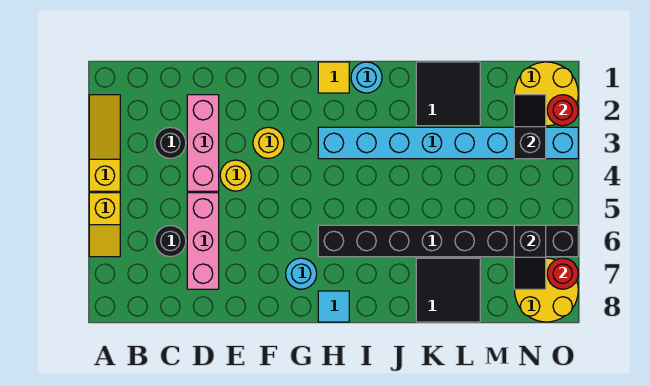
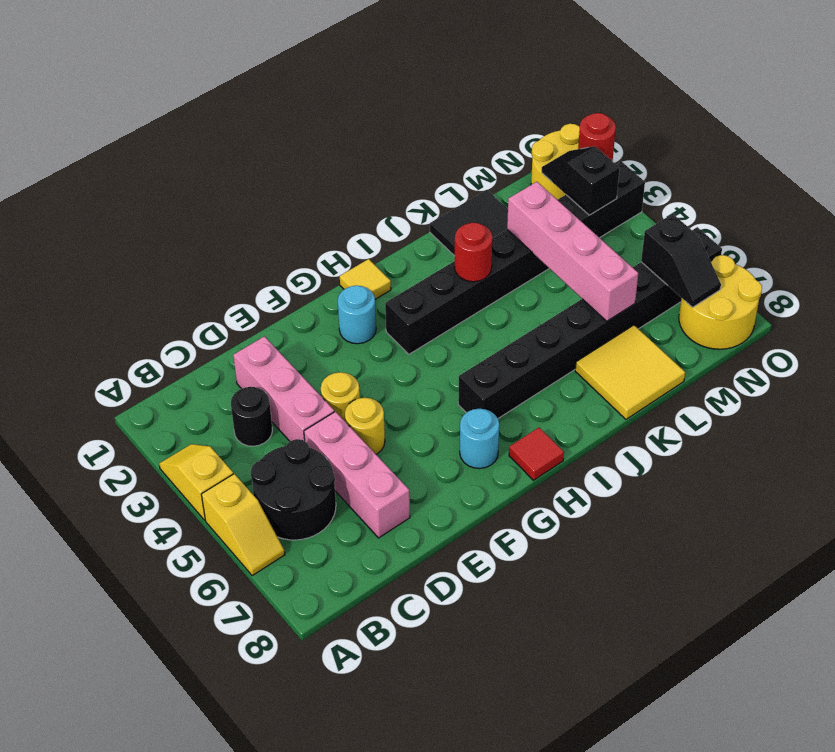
yellow slope A2:A4 level 1 top 4 -> yellow slope A3:A4 level 1 top 4
black round brick C6 level 1 -> black round brick B5:C6 level 1
yellow round brick F3 level 1 -> yellow round brick E5 level 1
cyan brick H3:O3 level 1 -> black brick H3:O3 level 1
cyan tile H8 level 1 -> red tile H8 level 1
cyan round brick I1 level 1 -> cyan round brick G2 level 1
black tile K7:L8 level 1 -> yellow tile K7:L8 level 1
none -> pink brick L3:L6 level 2
red round brick O7 level 2 -> red round brick J3 level 2

